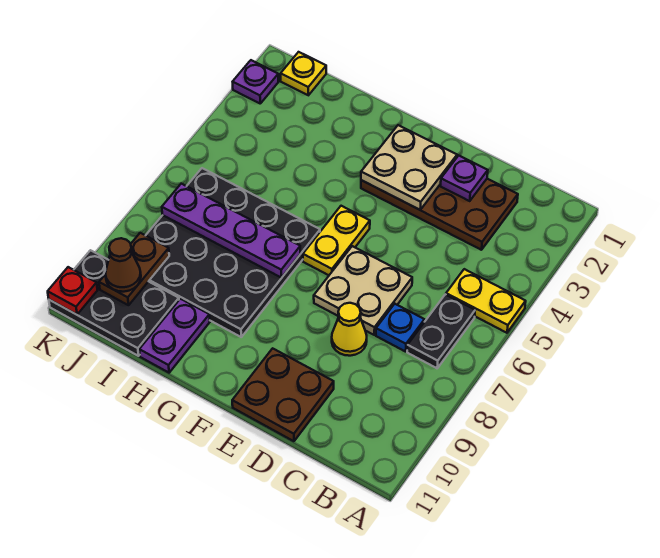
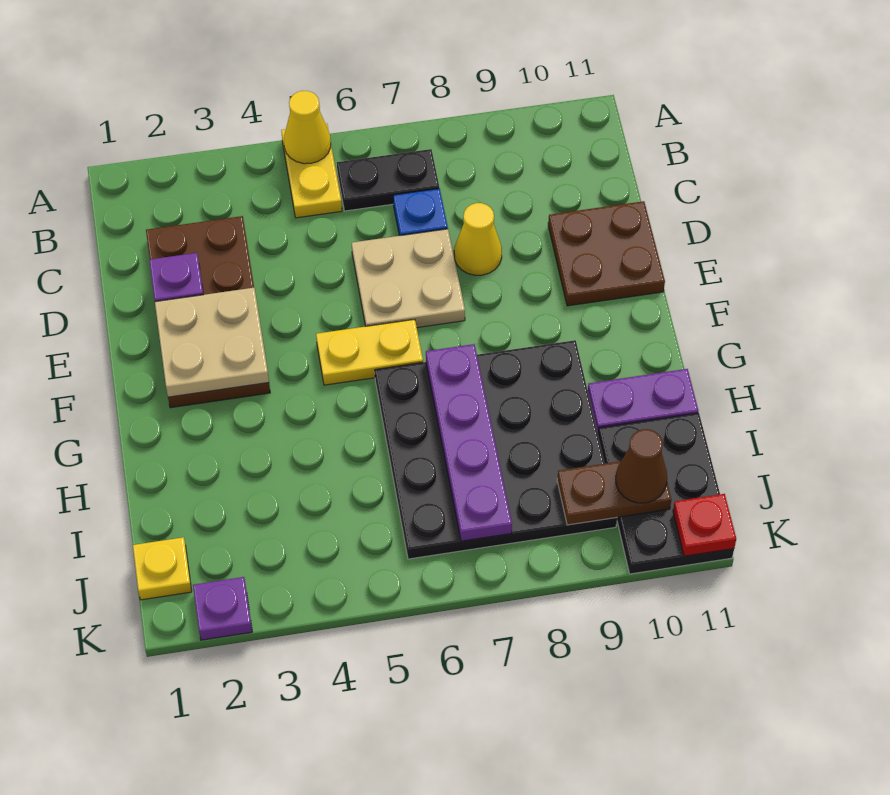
none -> yellow cone A5 level 2

